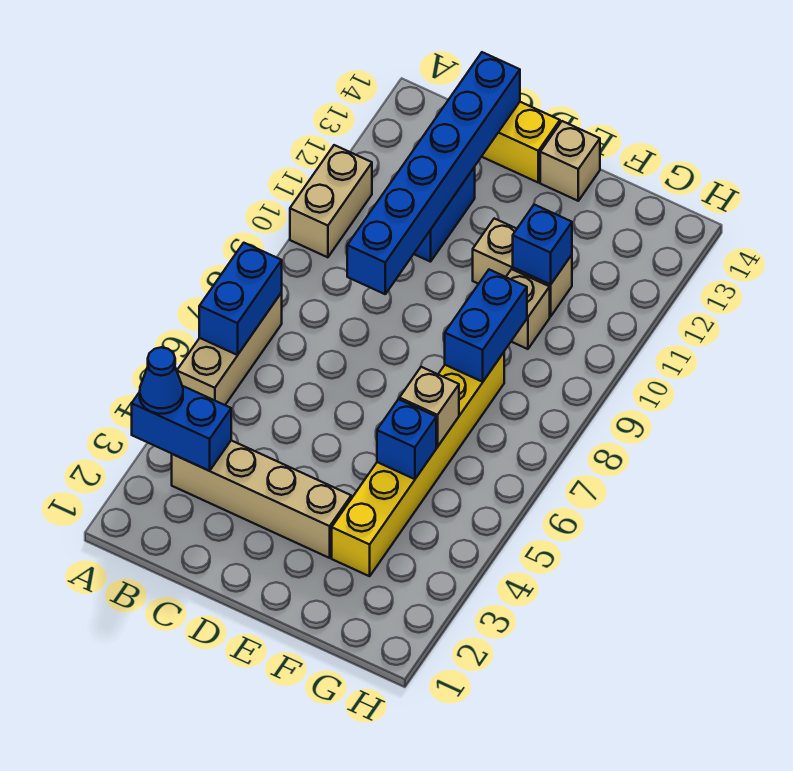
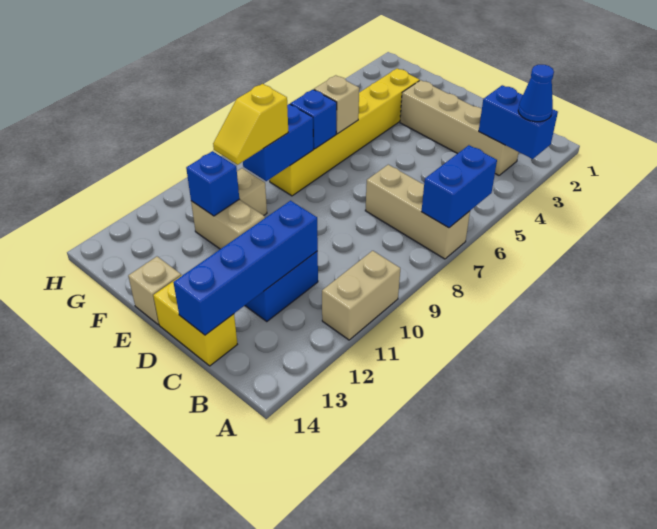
tan brick A5:A7 level 1 -> tan brick A7:C7 level 1
blue brick C9:C14 level 2 -> blue brick C11:C14 level 2
blue brick F5 level 2 -> blue brick F7 level 2
none -> yellow slope F9:F10 level 3 top 9

